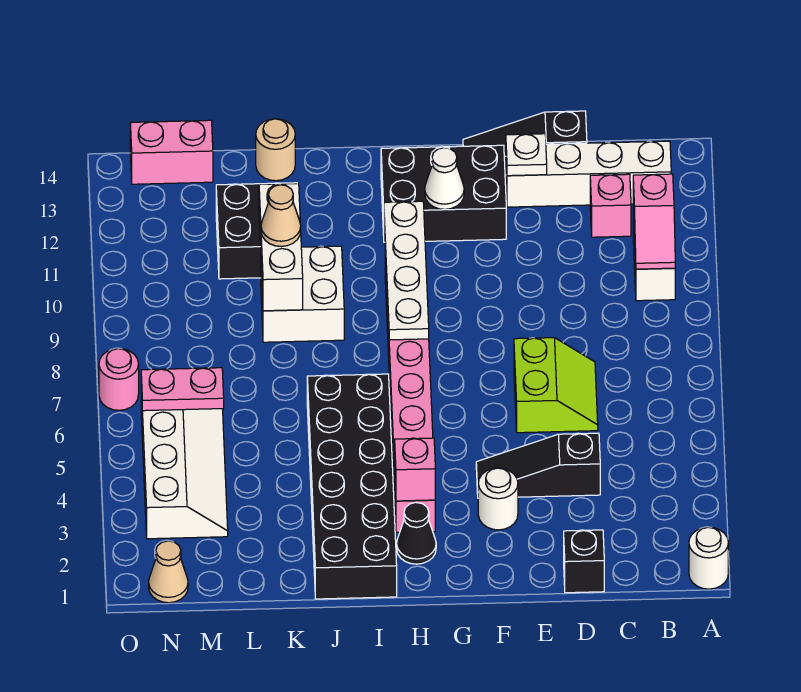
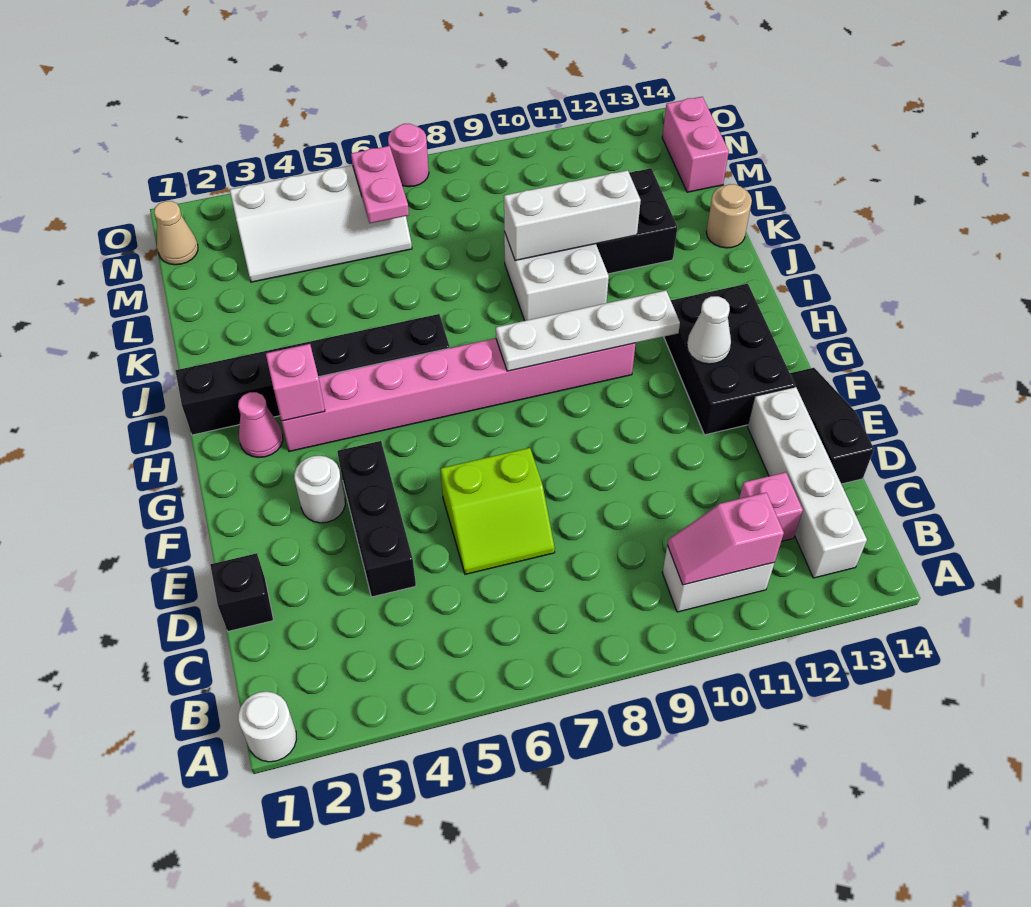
black slope D4:F4 level 1 top D -> black brick D4:F4 level 1
white plate E13 level 2 -> none
black cone H2 level 1 -> pink cone H2 level 1
black brick I1:J6 level 1 -> black brick I1:I6 level 1
tan cone K10 level 3 -> none

